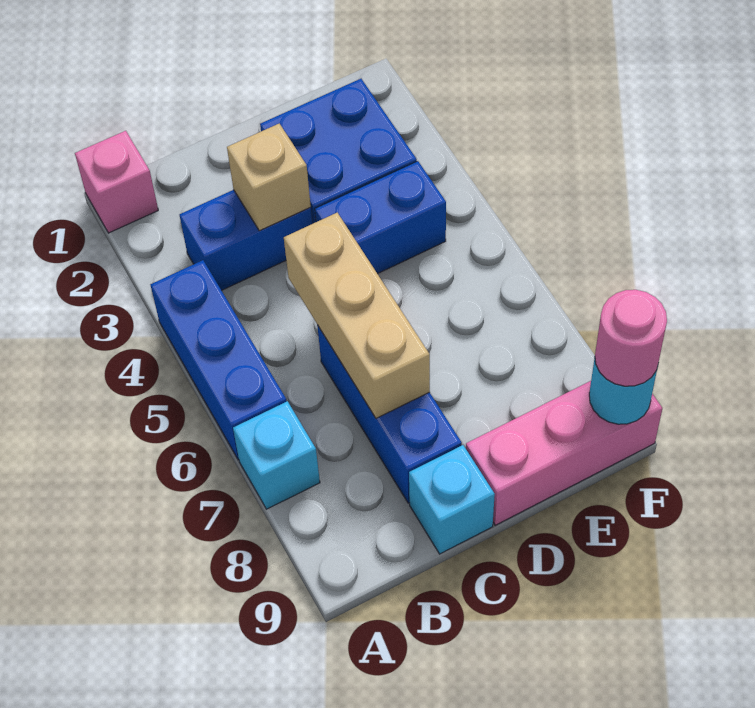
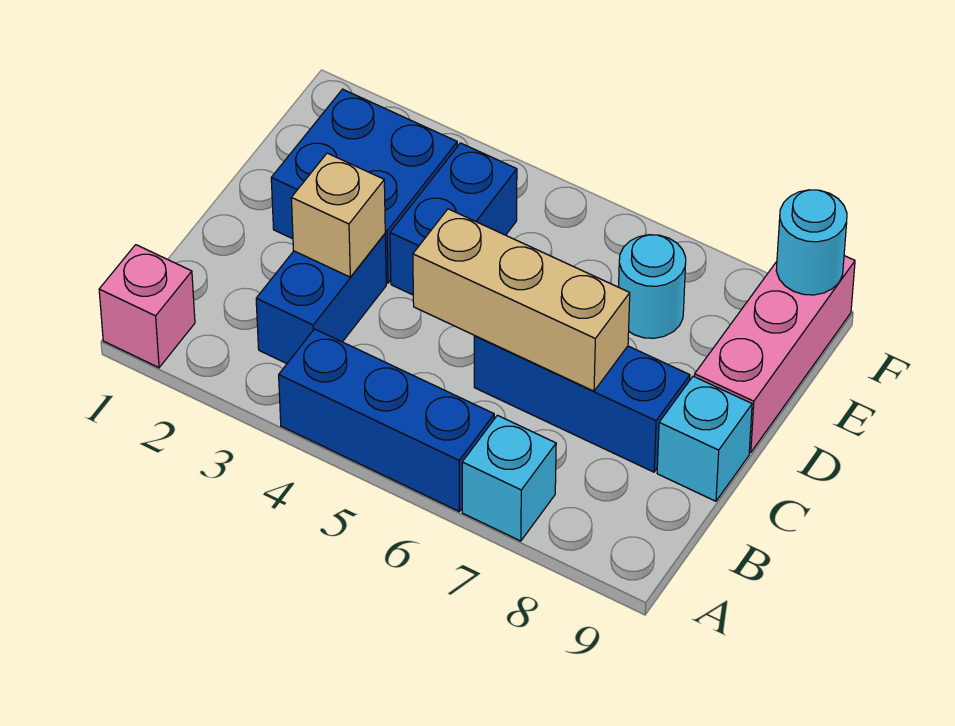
none -> cyan round brick E7 level 1
pink round brick F9 level 3 -> none

